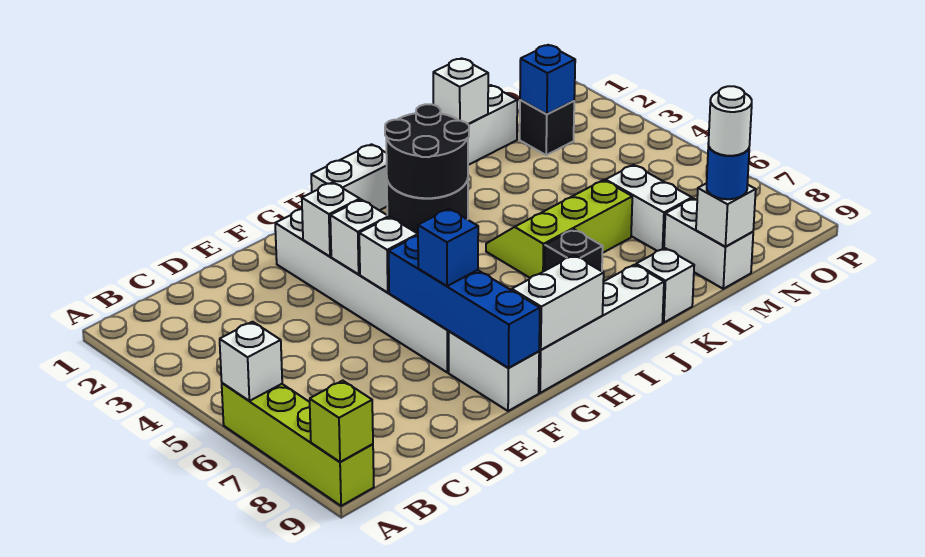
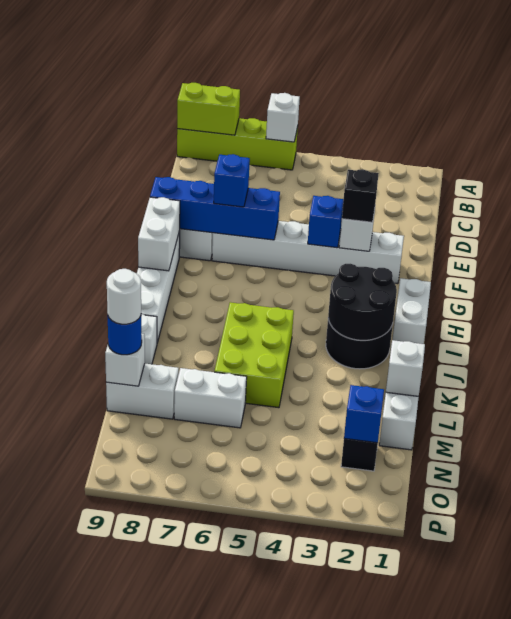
lime brick A9 level 2 -> lime brick A8:A9 level 2
white brick F4 level 2 -> blue brick F4 level 2
white brick F5 level 2 -> none
lime slope J5:L6 level 1 top 6 -> lime brick J5:L6 level 1
black brick J7 level 1 -> black brick F3 level 3

